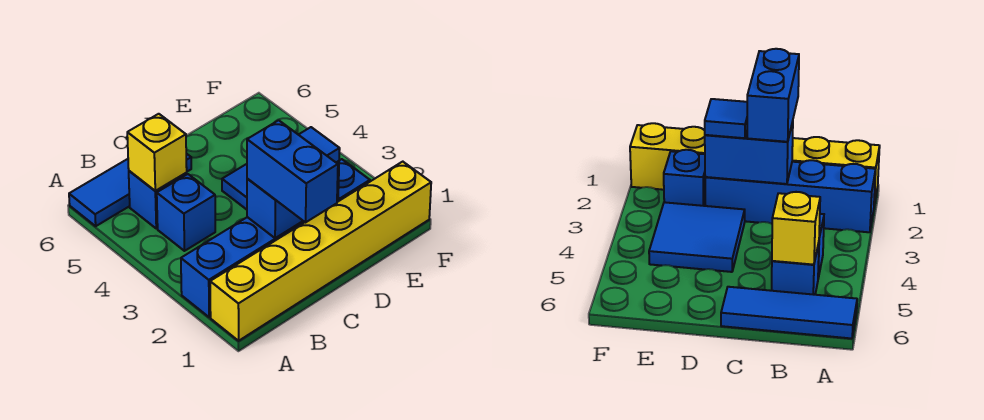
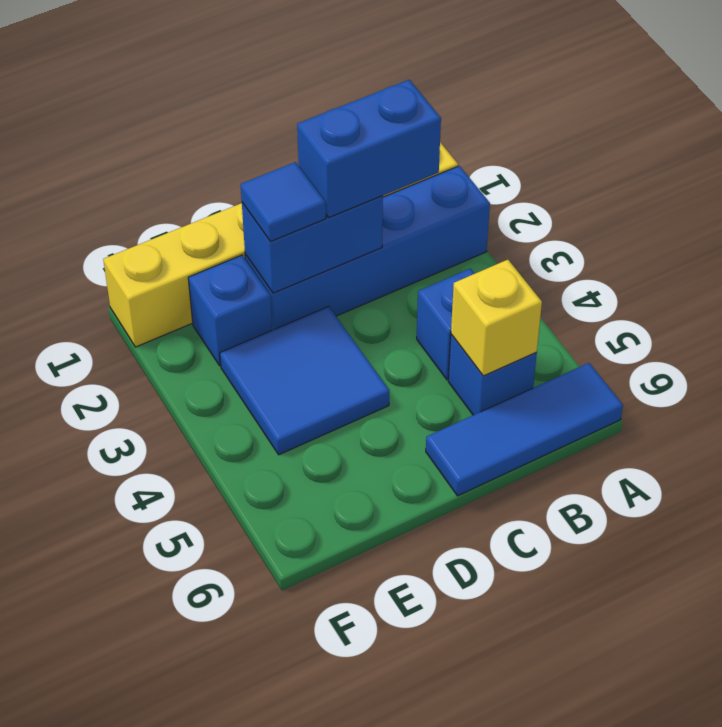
blue brick C1:C2 level 3 -> blue brick B2:C2 level 3

